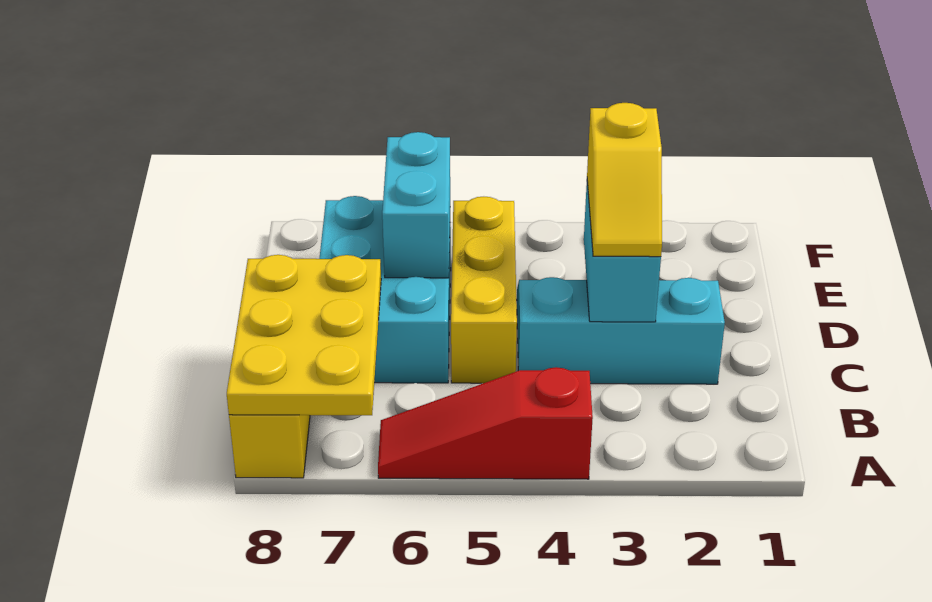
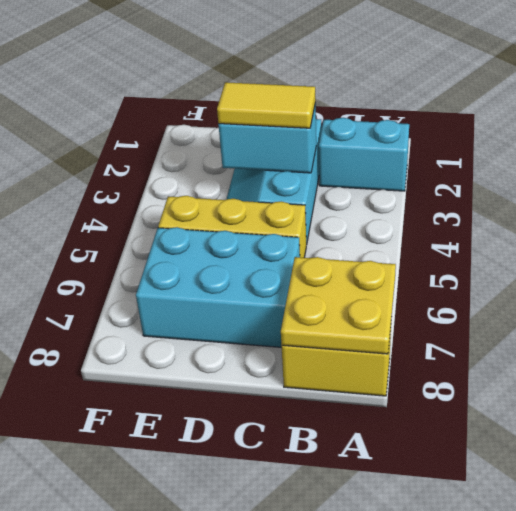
red slope A4:A6 level 1 top 4 -> none
yellow plate A7:C8 level 2 -> yellow plate A7:B8 level 2
yellow slope C3:D3 level 3 top D -> yellow tile C3:D3 level 3
cyan brick D6:E6 level 2 -> cyan brick A2:B2 level 1

